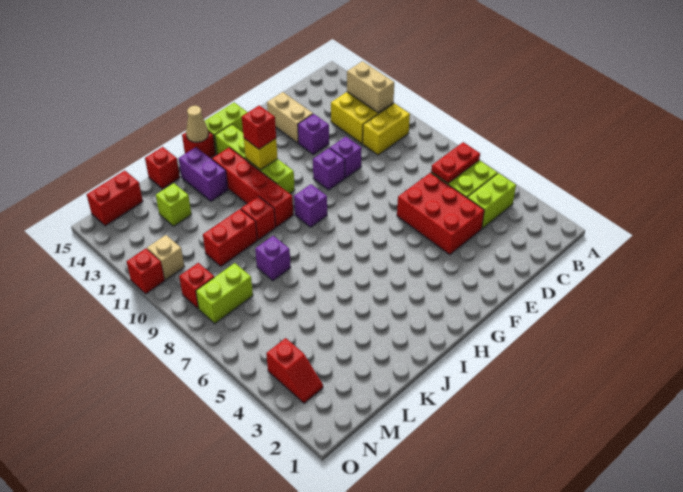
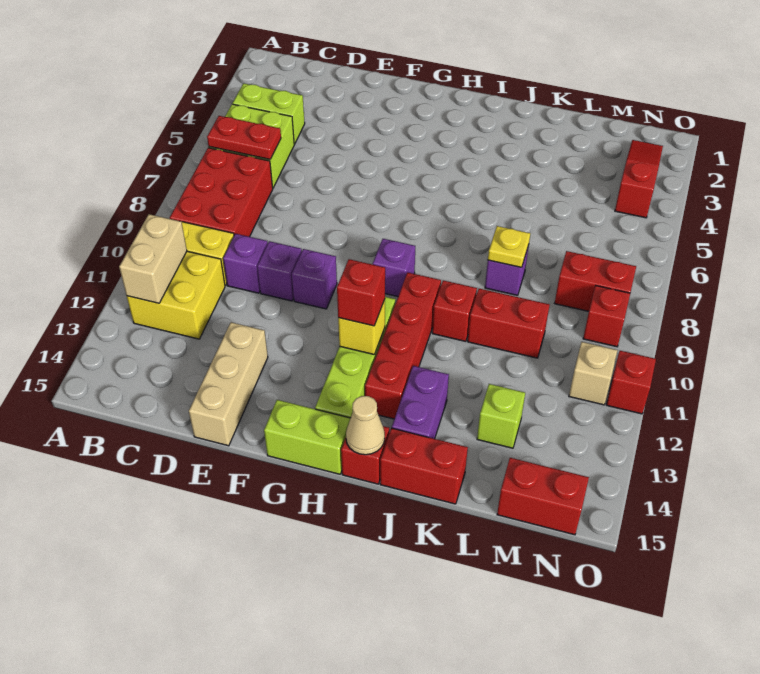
red brick D4:E6 level 1 -> red brick B7:C9 level 1
purple brick E12 level 1 -> purple brick D10 level 1
tan brick E13:E14 level 1 -> tan brick E13:E15 level 1
none -> yellow plate K8 level 2
red brick K15 level 1 -> red brick J15:K15 level 1
lime brick M8:N8 level 1 -> red brick M8:N8 level 1
red slope N3:N4 level 1 top 4 -> red slope N2:N4 level 1 top 4

